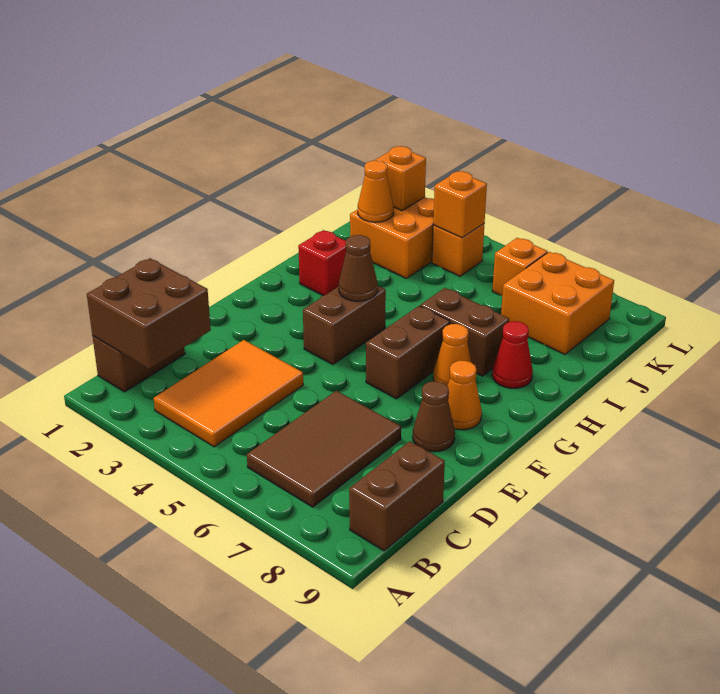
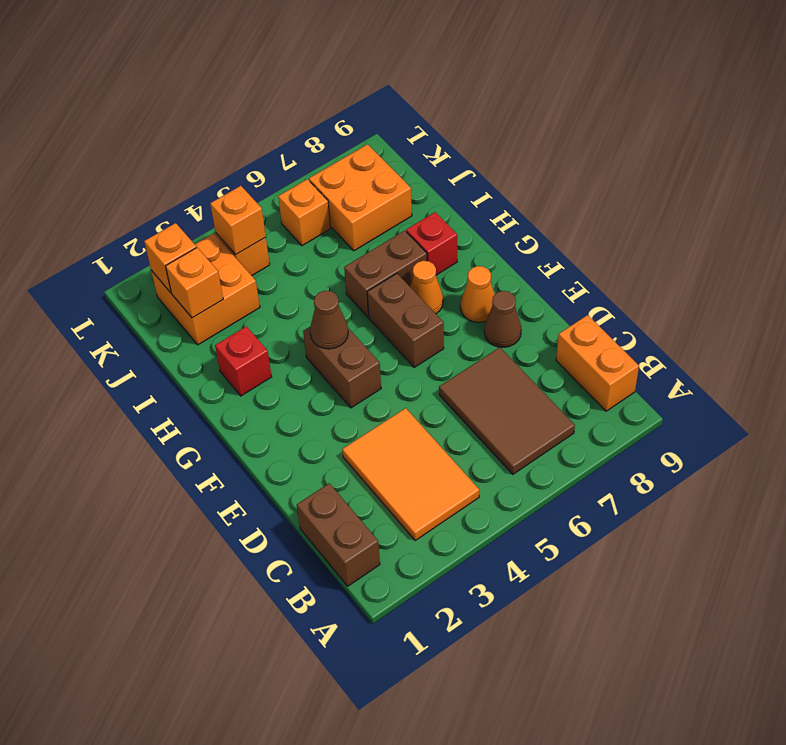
brown brick B1:C2 level 2 -> none
brown brick B9:C9 level 1 -> orange brick B9:C9 level 1
red cone H8 level 1 -> red brick H8 level 1
orange cone J2 level 2 -> orange brick J2 level 2

